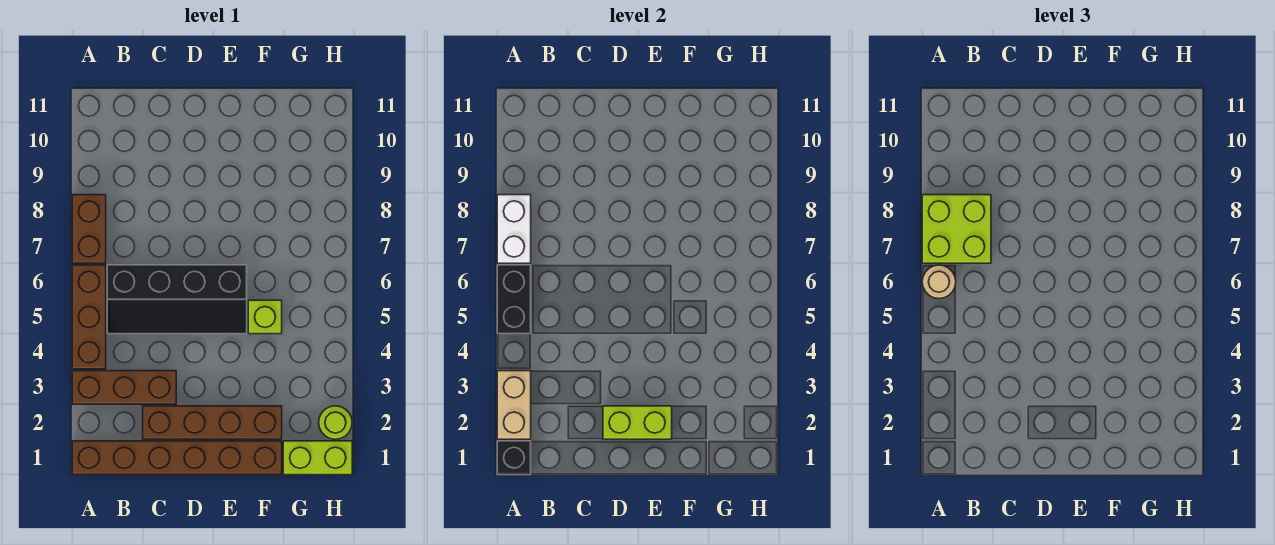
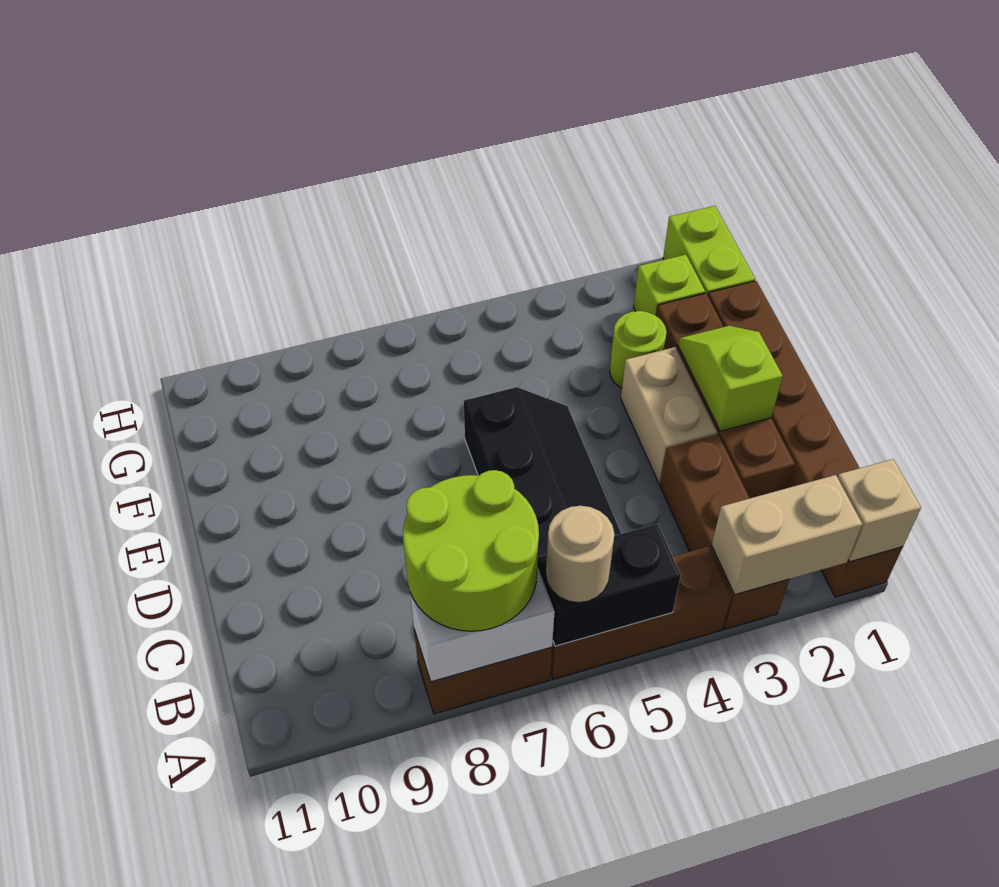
black brick A1 level 2 -> tan brick A1 level 2
lime brick A7:B8 level 3 -> lime round brick A7:B8 level 3
lime brick D2:E2 level 2 -> lime slope D2:E2 level 2 top D
none -> tan brick D3:E3 level 1
lime brick F5 level 1 -> lime brick G2 level 1
lime round brick H2 level 1 -> lime round brick F3 level 1

